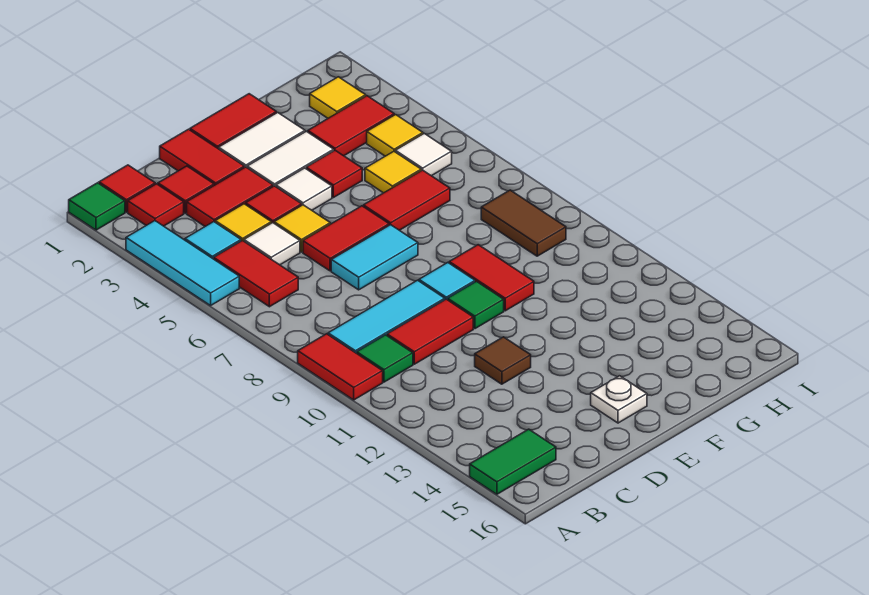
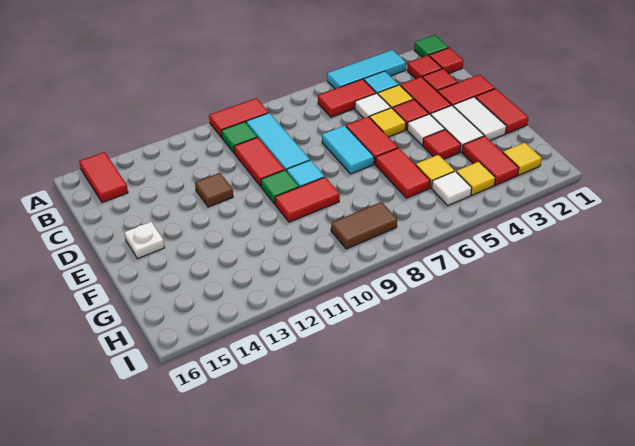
green tile A15:B15 level 1 -> red tile A15:B15 level 1

